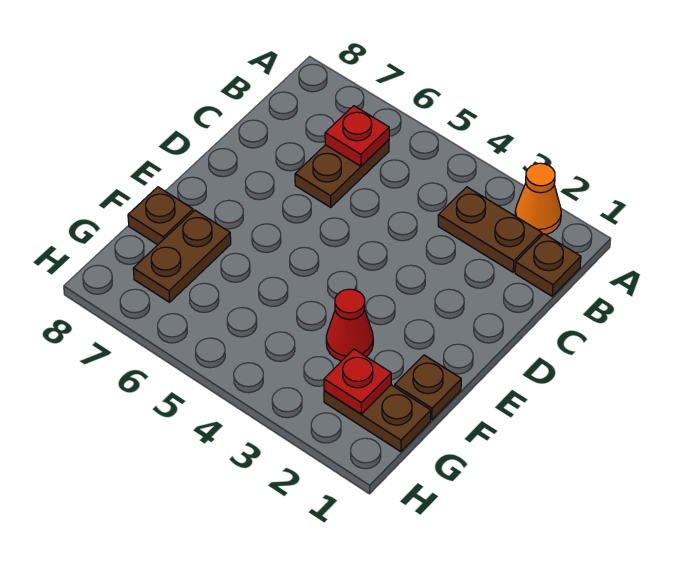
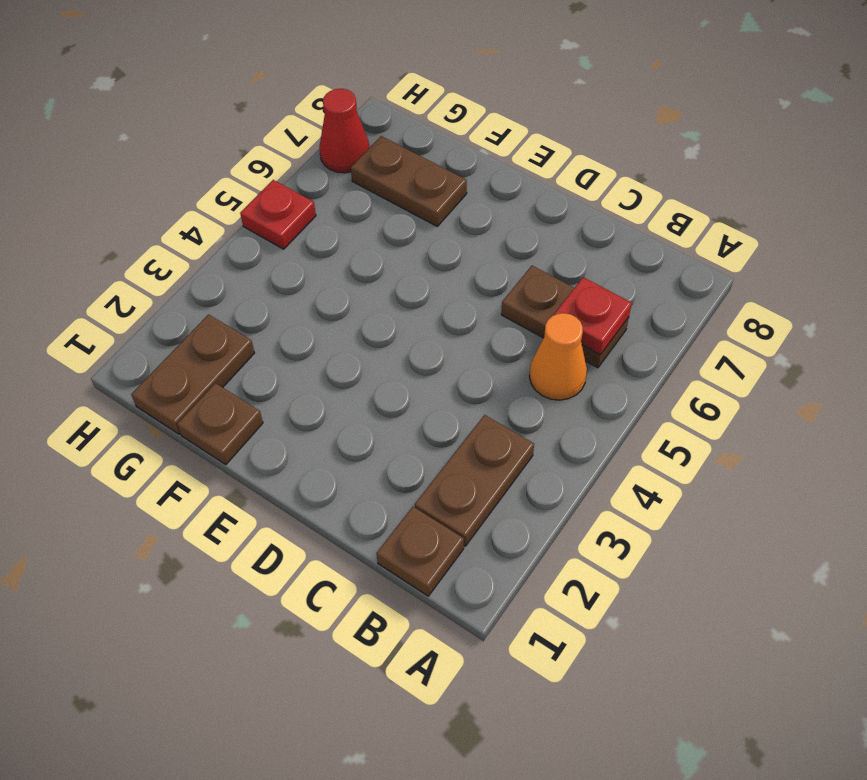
orange cone A2 level 1 -> orange cone B5 level 1
red cone F3 level 1 -> red cone H7 level 1
brown plate F8 level 1 -> none
red plate G2 level 2 -> red plate H5 level 1

